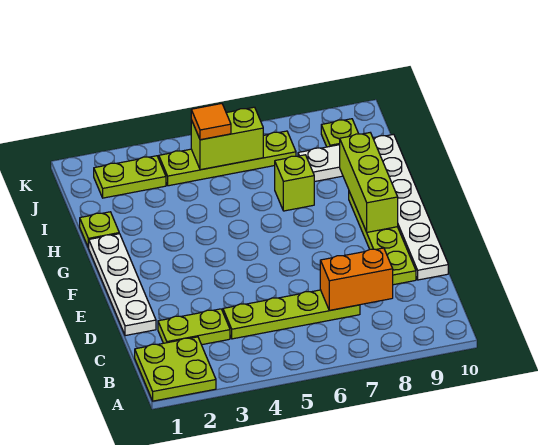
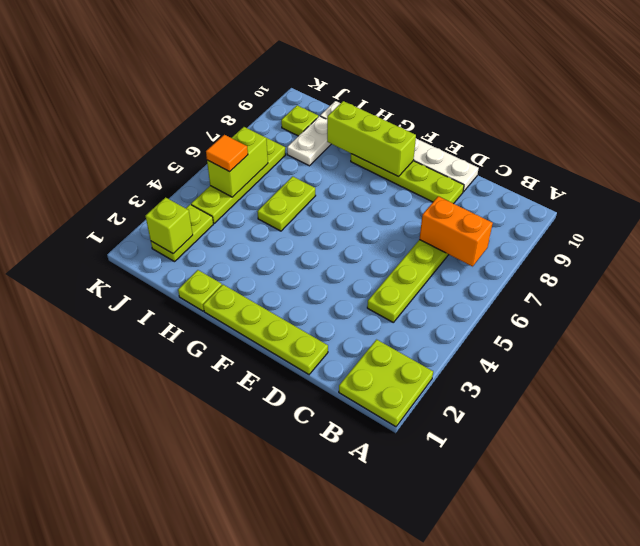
lime plate C2:C3 level 1 -> lime plate H5:H6 level 1
orange brick C7:C8 level 2 -> orange brick B7:C7 level 2
white plate D1:G1 level 1 -> lime plate D1:G1 level 1
lime brick H7 level 1 -> lime brick J2 level 2

